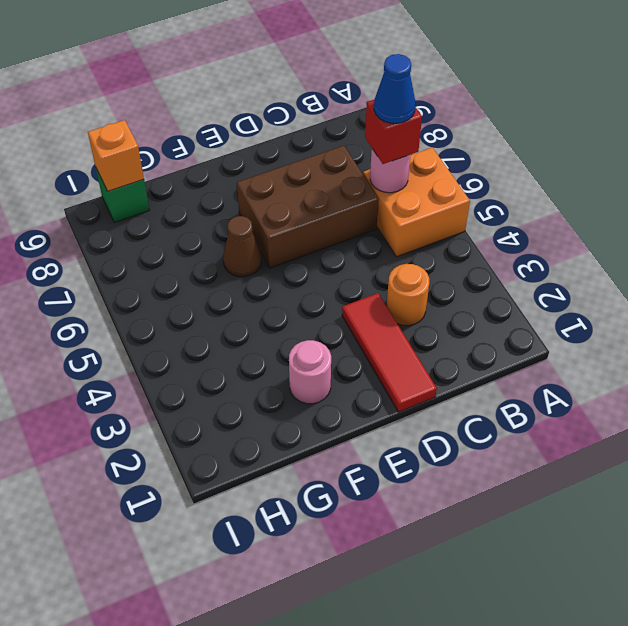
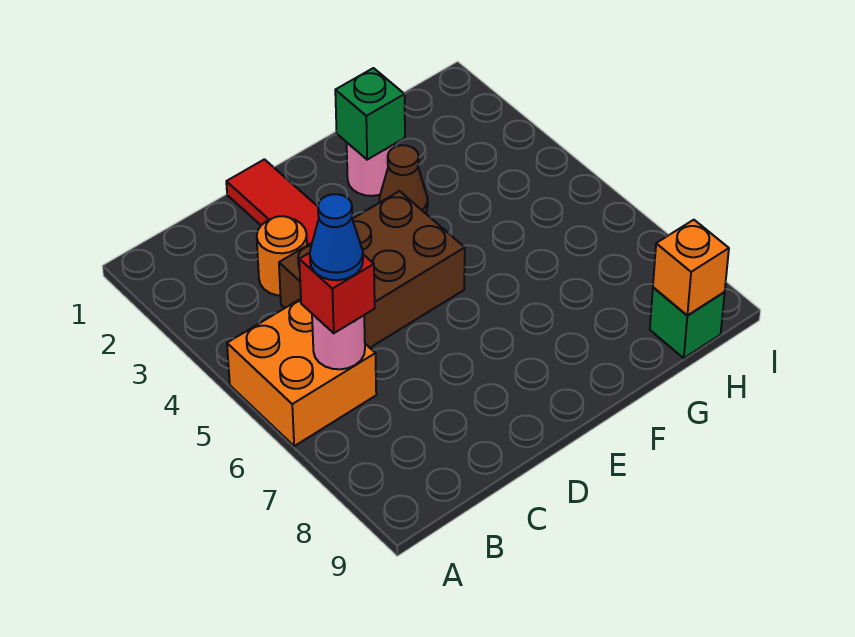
brown brick C6:E7 level 1 -> brown brick C4:E5 level 1
none -> green brick F2 level 2
brown cone F6 level 1 -> brown cone F3 level 1

